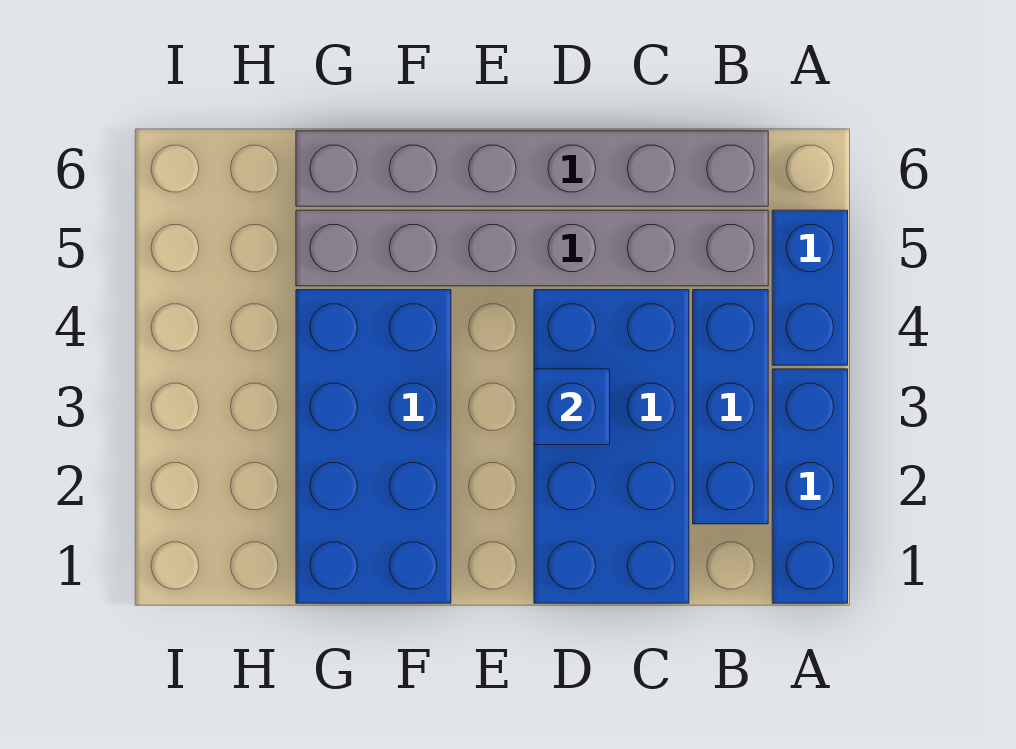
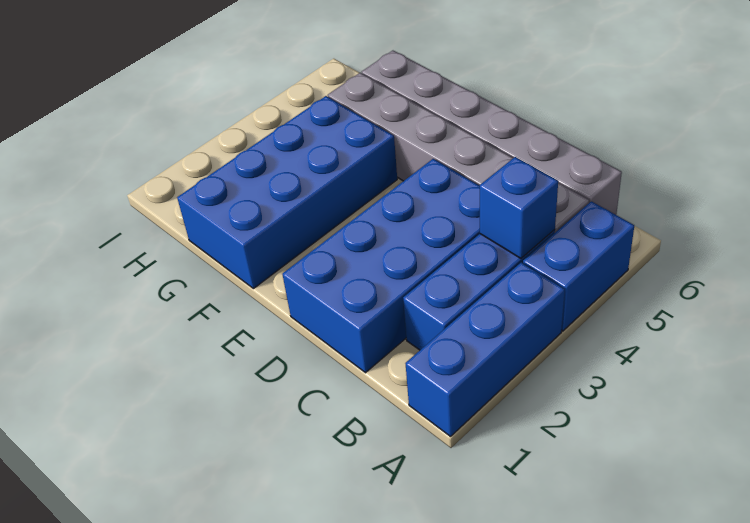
blue brick D3 level 2 -> blue brick B4 level 2

